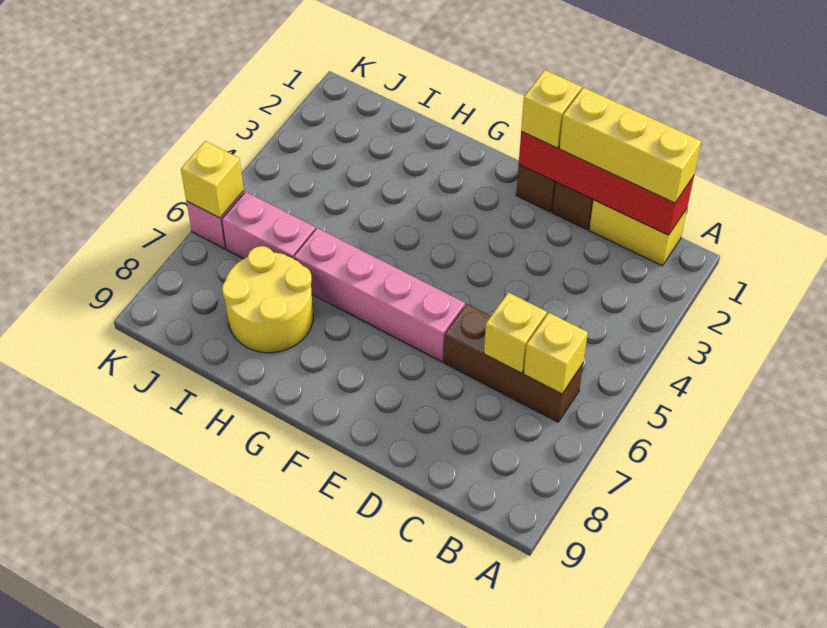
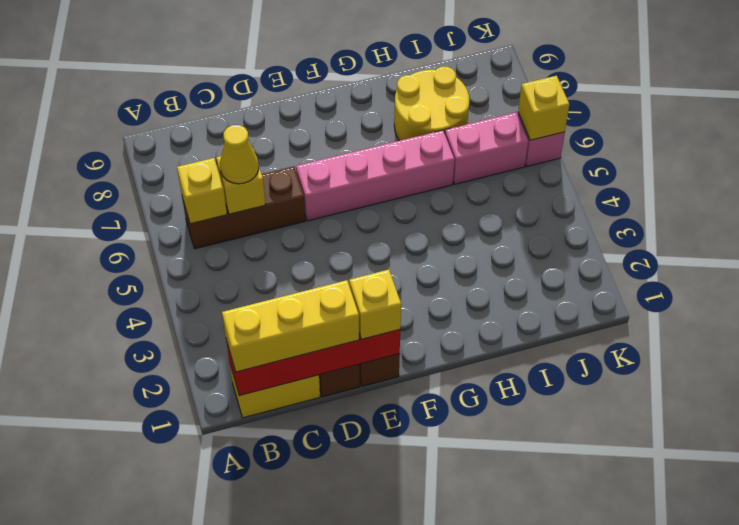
none -> yellow cone C6 level 3

